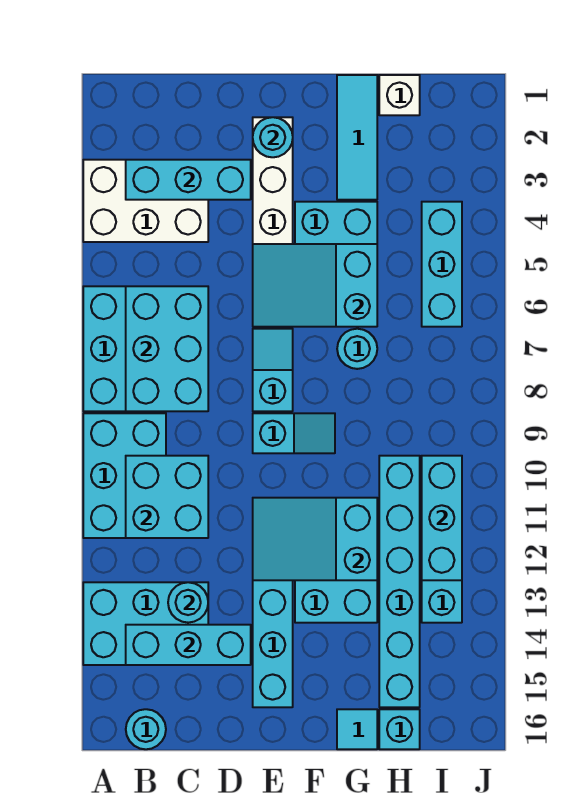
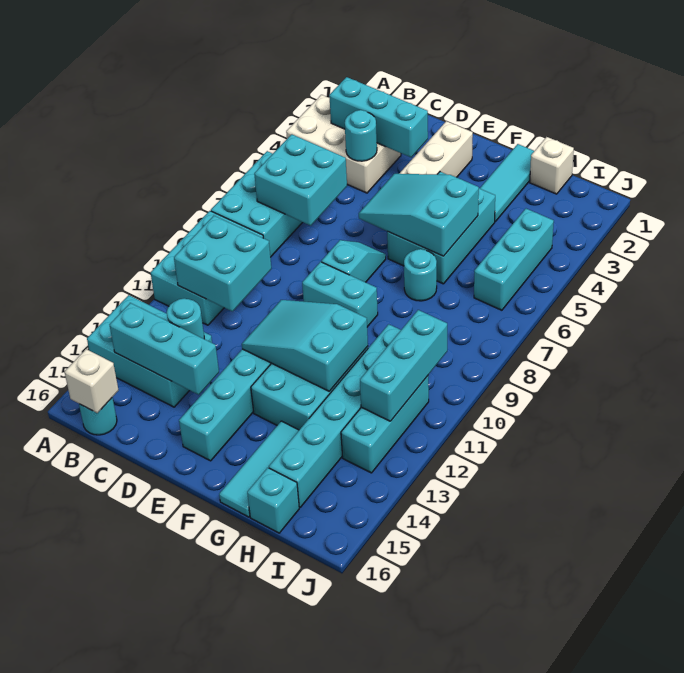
cyan brick B6:C8 level 2 -> cyan brick B6:C7 level 2
none -> white brick B16 level 2
cyan round brick E2 level 2 -> cyan round brick C4 level 2
cyan slope E9:F9 level 1 top E -> cyan brick E9:F9 level 1
cyan tile G16 level 1 -> cyan tile G14:G16 level 1

